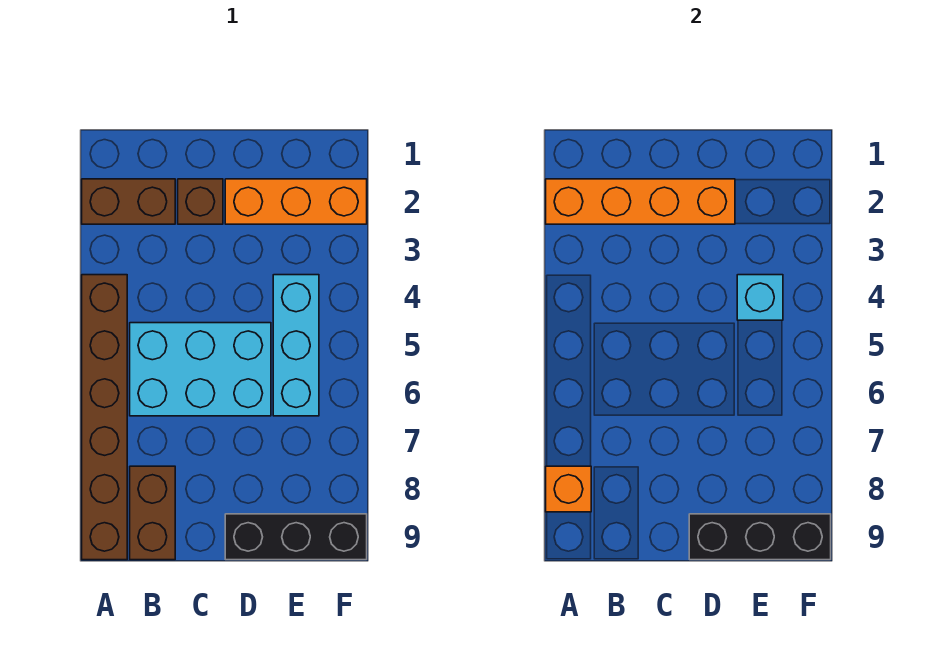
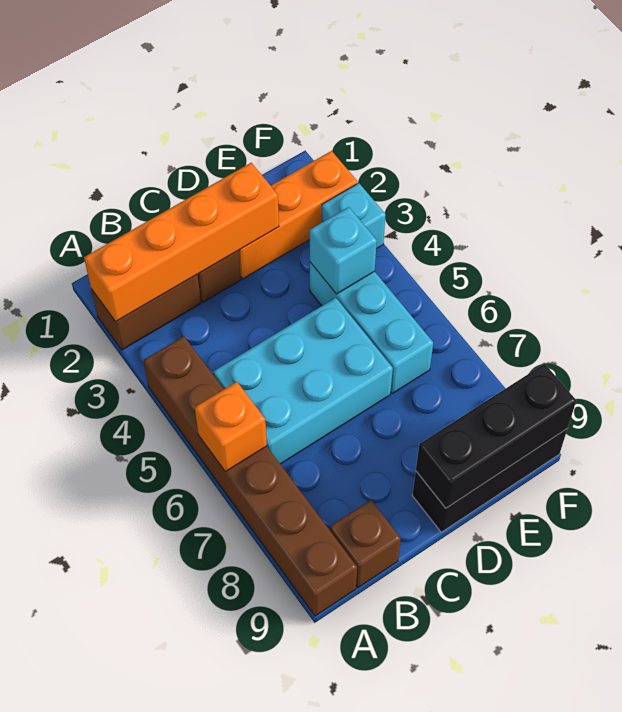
orange brick A8 level 2 -> orange brick A6 level 2
brown brick B8:B9 level 1 -> brown brick B9 level 1
none -> cyan brick F3 level 1

